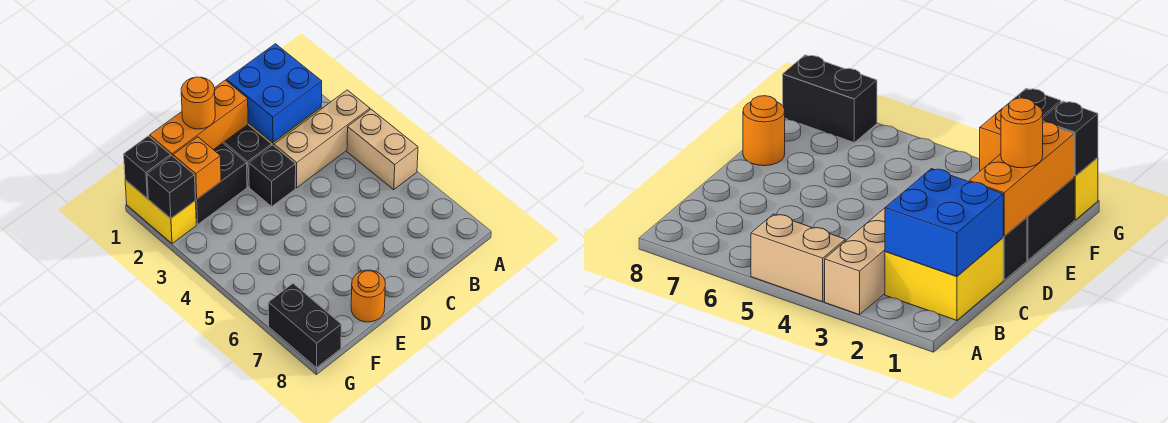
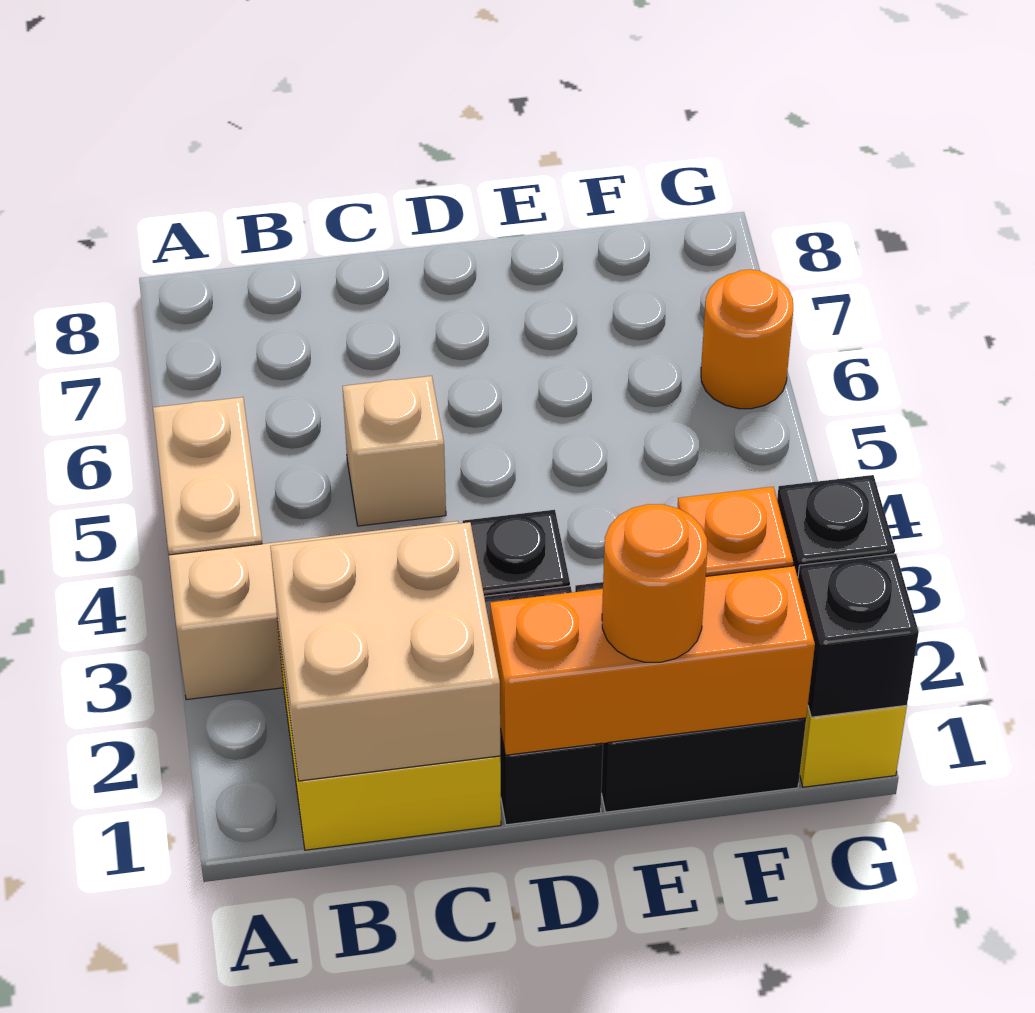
blue brick B1:C2 level 2 -> tan brick B1:C2 level 2
none -> tan brick C5 level 1
orange round brick E8 level 1 -> orange round brick G6 level 1
black brick G7:G8 level 1 -> none

